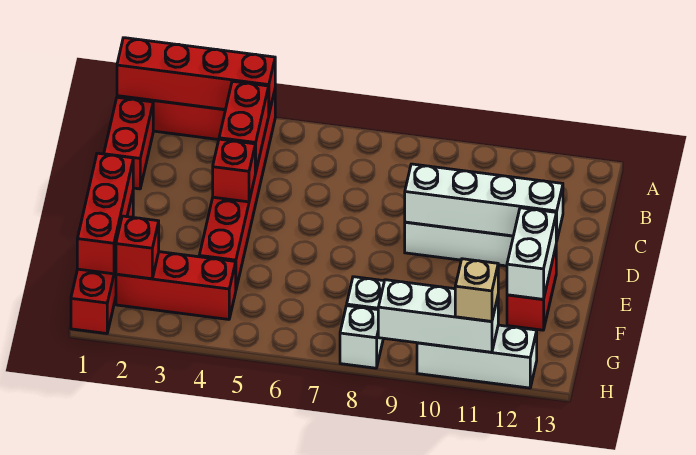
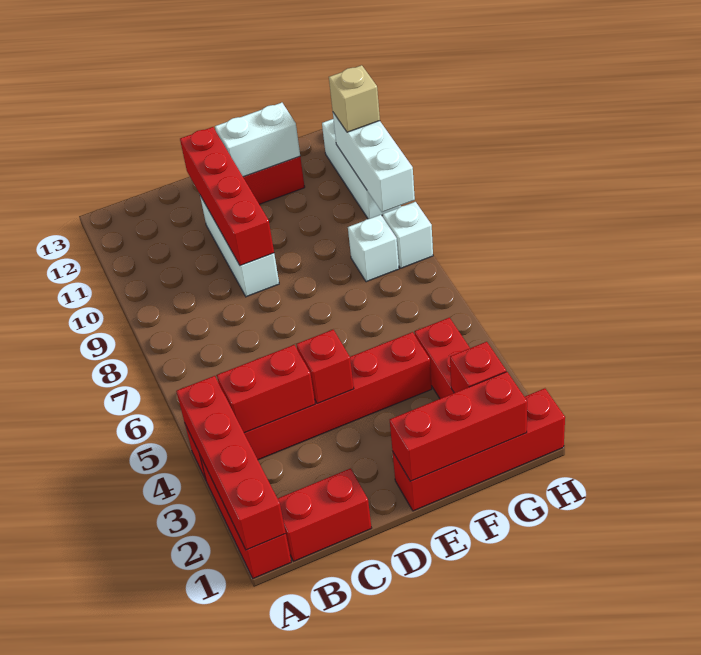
white brick D9:D12 level 2 -> red brick D9:D12 level 2

